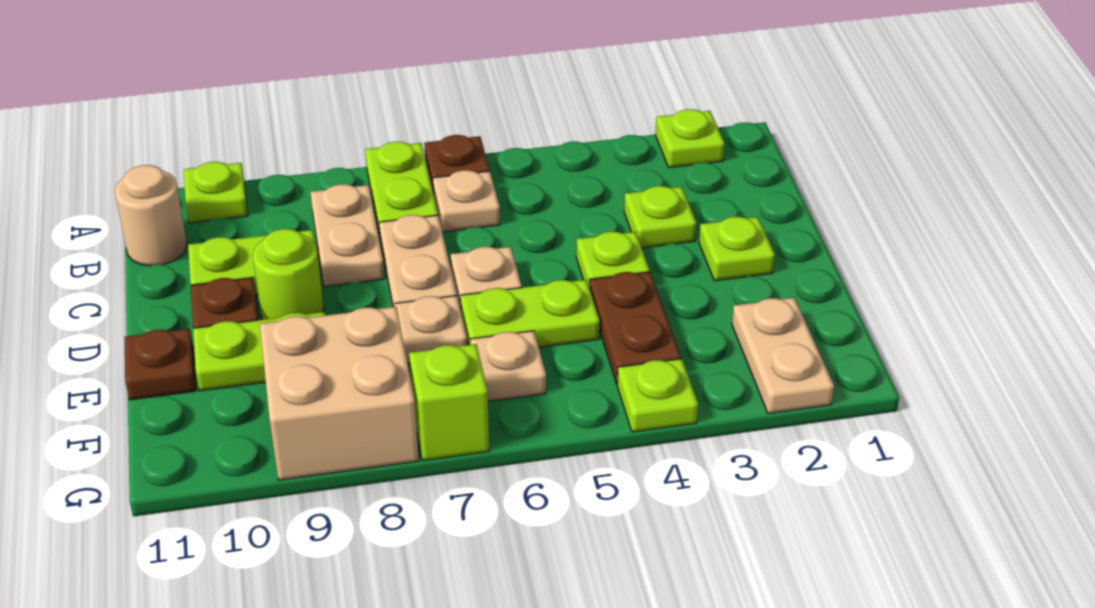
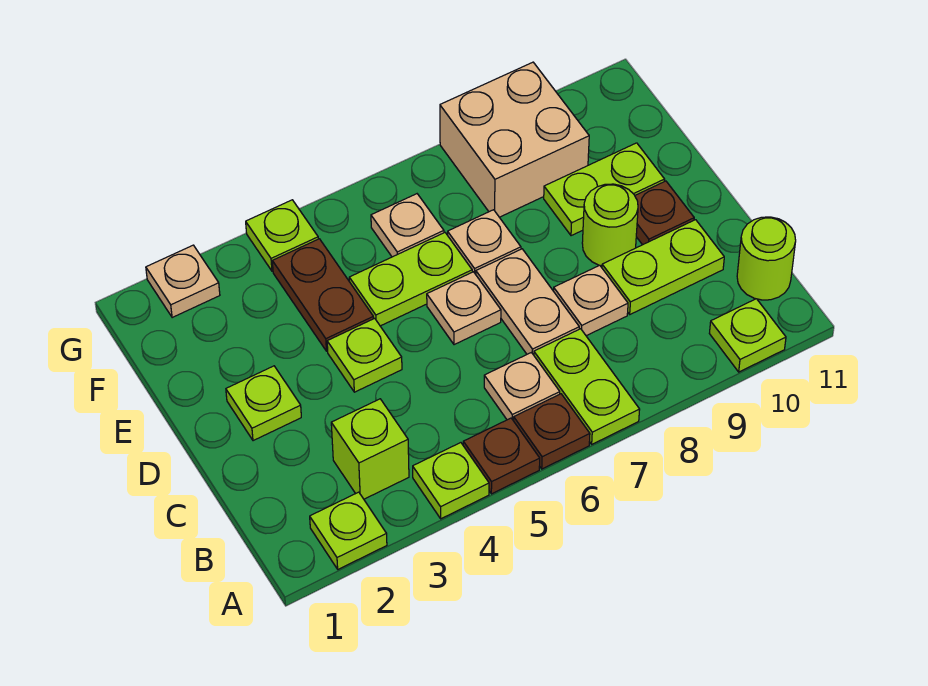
tan plate B8:C8 level 1 -> tan plate C8 level 1
tan round brick B11 level 1 -> lime round brick B11 level 1
lime plate C3 level 1 -> lime plate A4 level 1
brown plate E11 level 1 -> brown plate A5 level 1
tan plate F2:G2 level 1 -> tan plate G2 level 1
lime brick G7 level 1 -> lime brick B3 level 1

